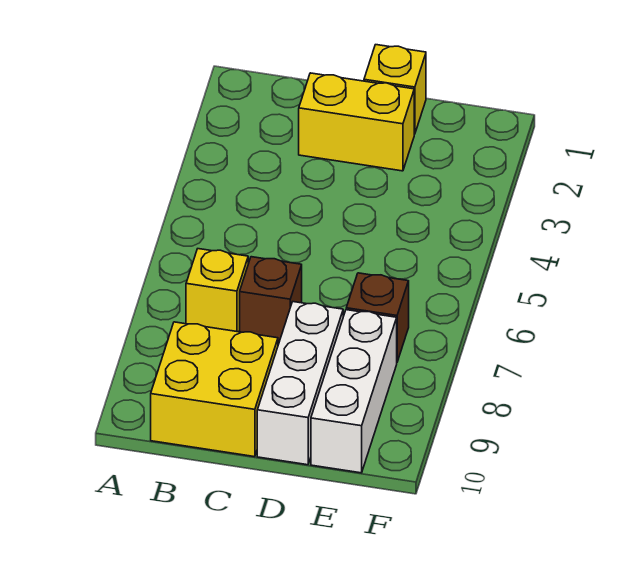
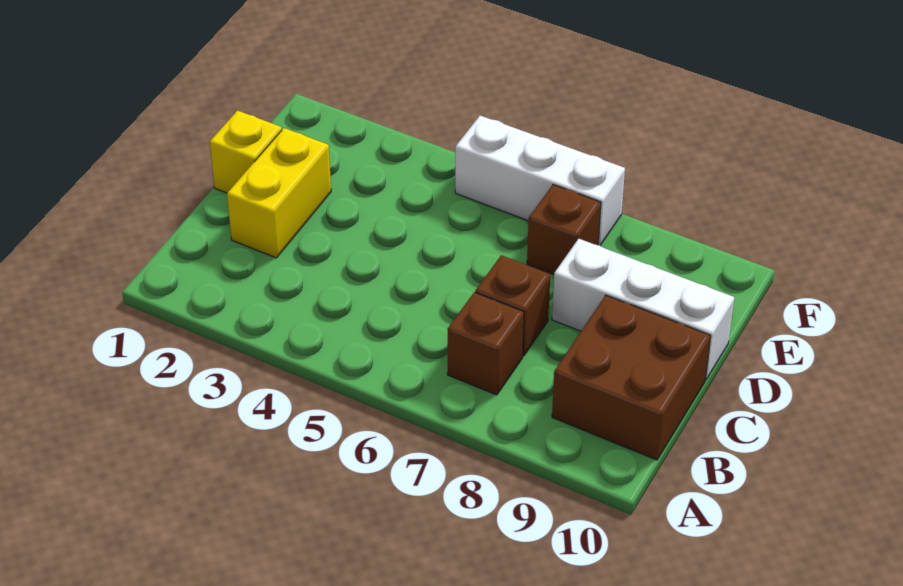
yellow brick B7 level 1 -> brown brick B7 level 1
yellow brick B9:C10 level 1 -> brown brick B9:C10 level 1
white brick E8:E10 level 1 -> white brick F5:F7 level 1

